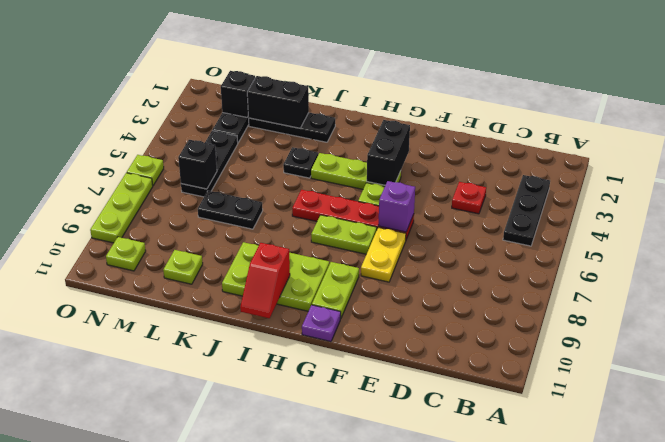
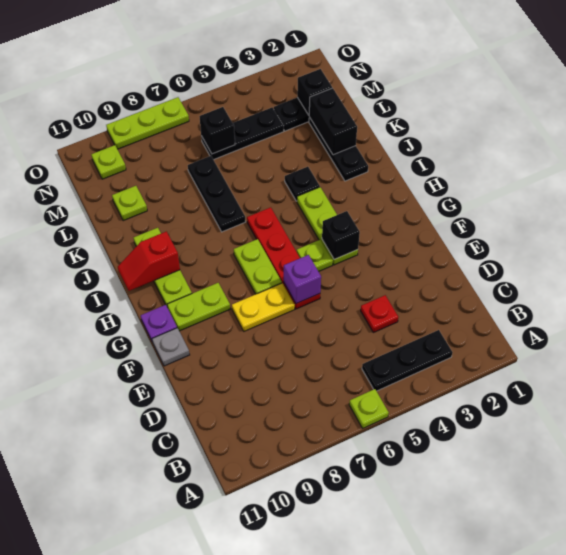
none -> grey plate F11 level 1
black brick G3:G4 level 2 -> black brick G4 level 2
lime plate H9:J10 level 1 -> lime plate H10:J10 level 1
black plate K7:L7 level 1 -> black plate J7:L7 level 1
lime plate O6 level 1 -> lime plate A6 level 1

